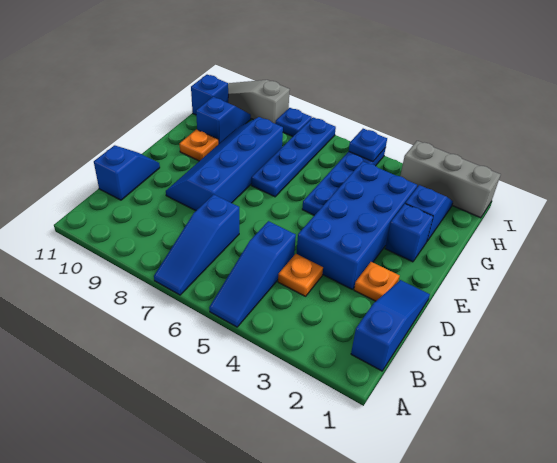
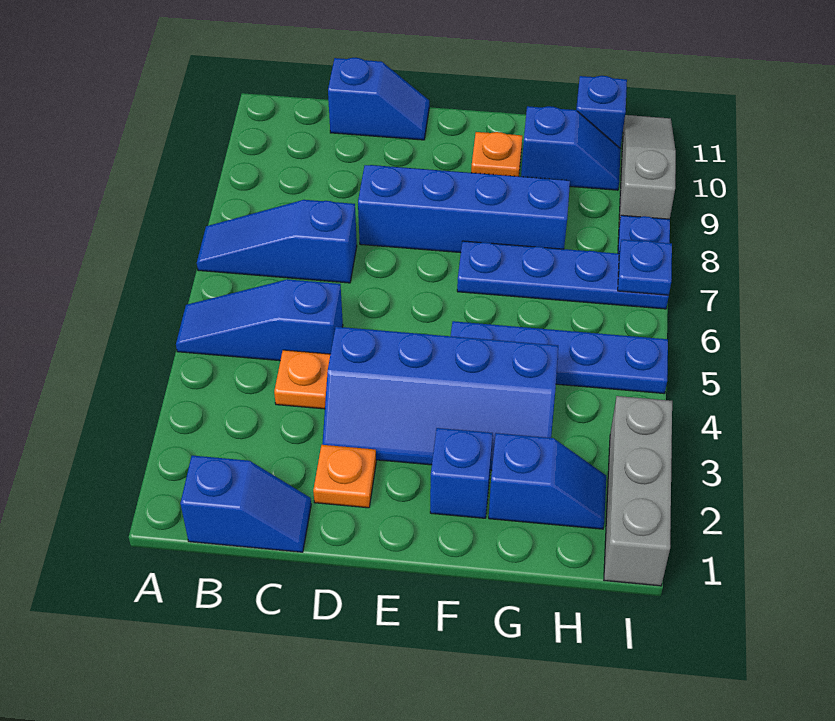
blue slope B1:D1 level 1 top B -> blue slope B1:C1 level 1 top B
blue brick D3:G4 level 1 -> blue slope D3:G4 level 1 top 4
blue plate I5 level 2 -> blue plate I7 level 2

